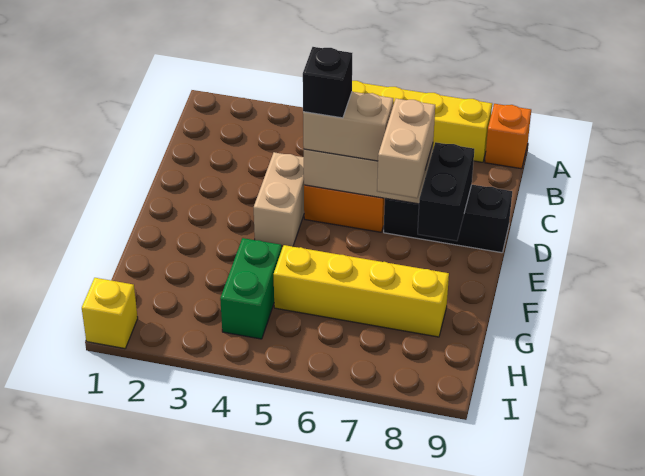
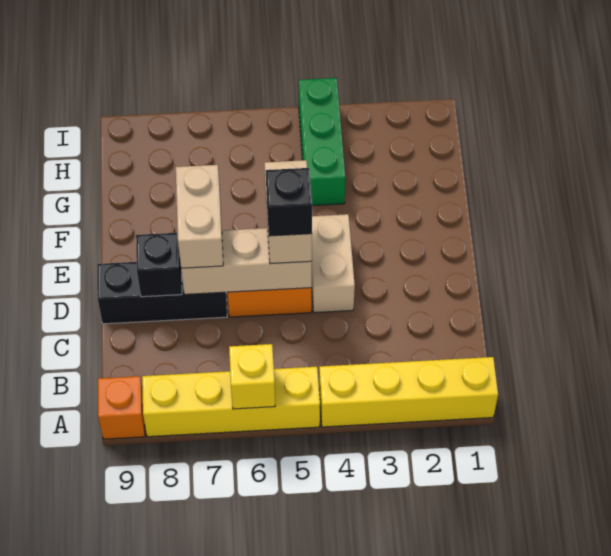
tan brick D5:D6 level 3 -> tan brick D5:E5 level 3
black brick D8:E8 level 2 -> black brick D8 level 2
green brick G4:H4 level 1 -> green brick G4:I4 level 1
yellow brick G5:G8 level 1 -> yellow brick A1:A4 level 1
yellow brick I1 level 1 -> yellow brick A6 level 2

